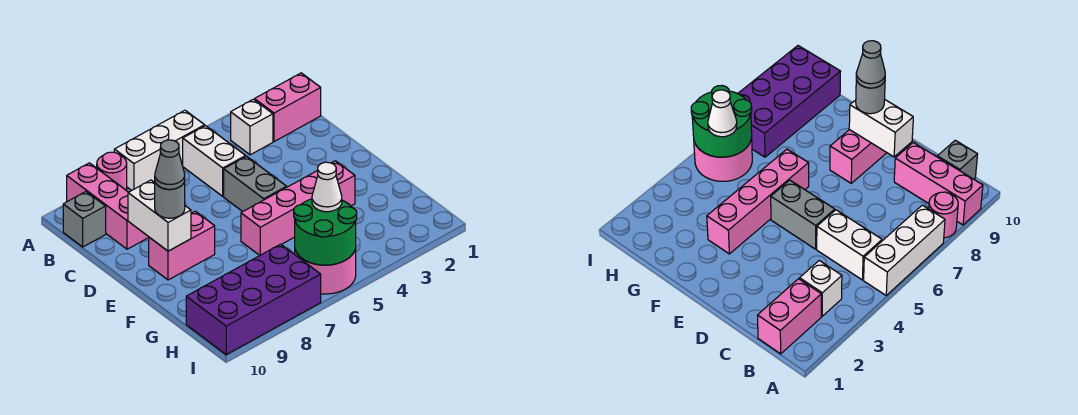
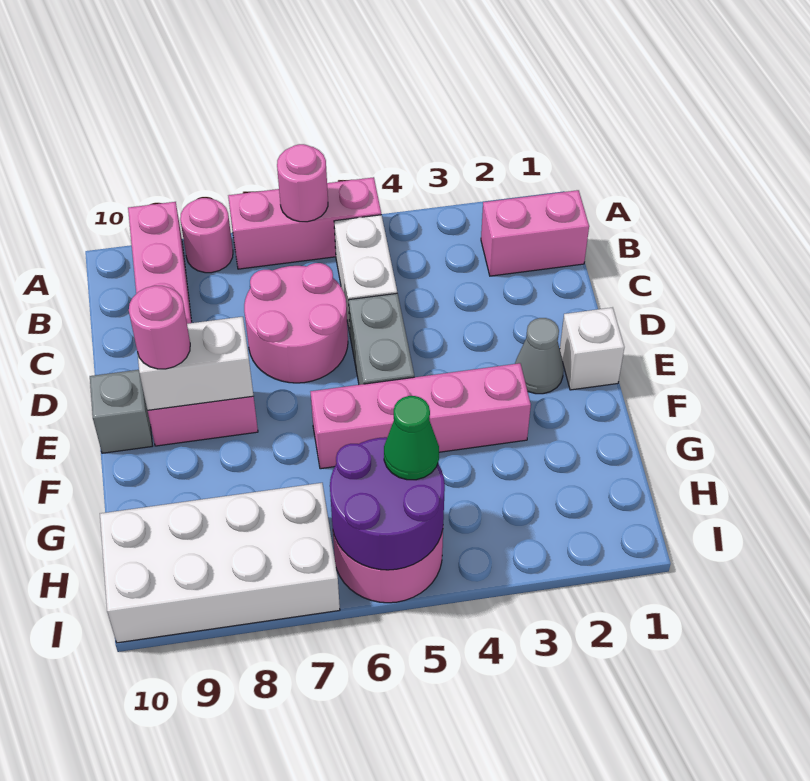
white brick A5:A7 level 1 -> pink brick A5:A7 level 1
none -> pink round brick A6 level 2
white brick B3 level 1 -> white brick E1 level 1
grey brick B10 level 1 -> grey brick E10 level 1
none -> pink round brick C6:D7 level 1
white brick D9:E9 level 2 -> white brick E8:E9 level 2
grey round brick E9 level 3 -> pink round brick E9 level 3
grey cone E9 level 4 -> grey cone E2 level 1
green round brick H5:I6 level 2 -> purple round brick H5:I6 level 2
white cone H5 level 3 -> green cone H5 level 3
purple brick H7:I10 level 1 -> white brick H7:I10 level 1

